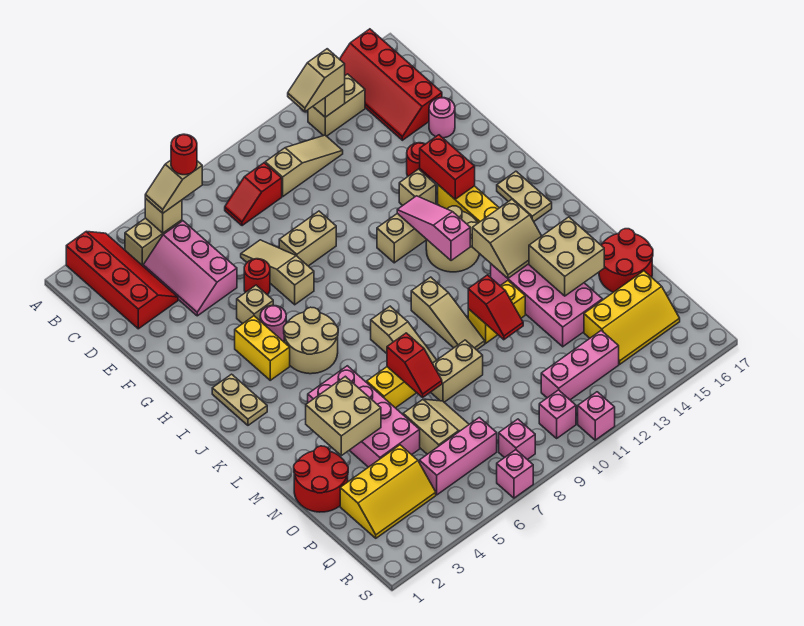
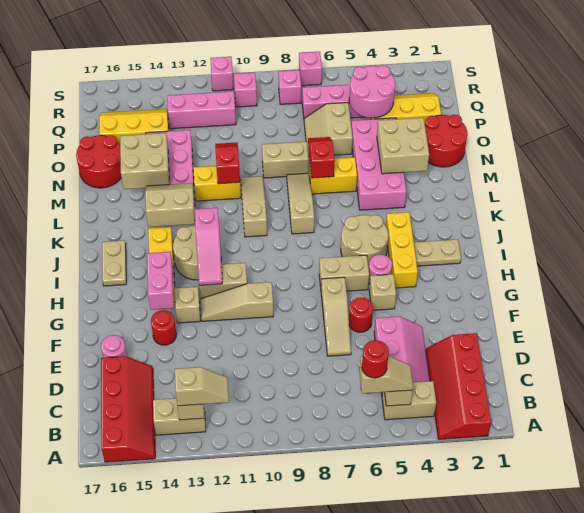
red slope C8:C9 level 1 top 9 -> none
tan slope C10:C12 level 1 top 10 -> tan slope G10:G12 level 1 top 10
tan brick F8:F9 level 1 -> tan brick H6:H7 level 1
red brick G14:H14 level 2 -> pink brick G14:H14 level 2
yellow brick H4:I4 level 1 -> yellow brick H4:J4 level 1
tan plate I2:J2 level 1 -> tan plate I2:I3 level 1
none -> pink round brick P4:Q5 level 2

